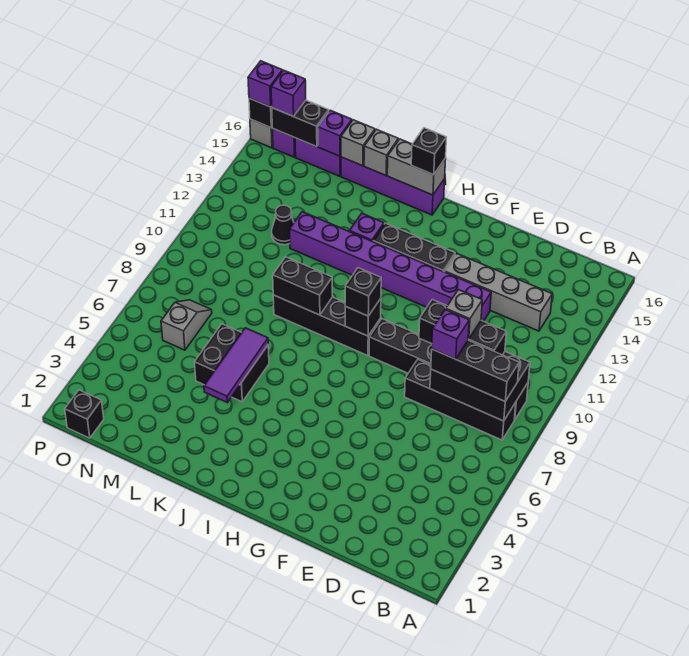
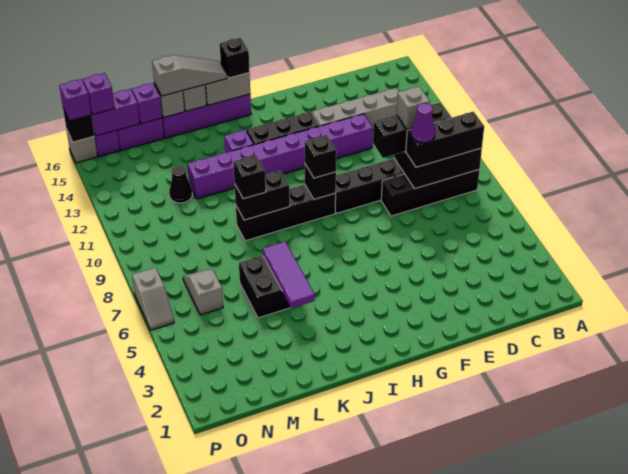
purple brick D8 level 4 -> purple cone D8 level 4
none -> grey slope J16:L16 level 3 top L
black brick N16:O16 level 2 -> purple brick N16:O16 level 2
black brick O1 level 1 -> black brick K9 level 3
none -> grey slope P6:P7 level 1 top 7

